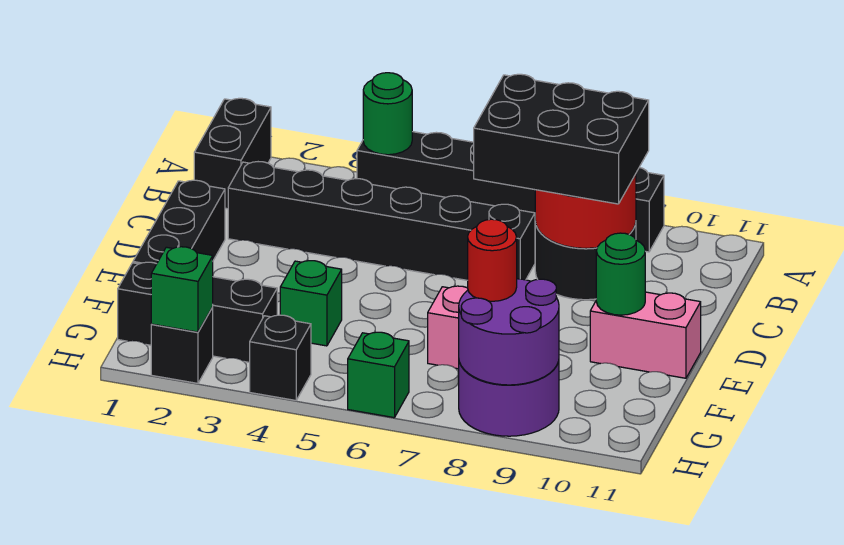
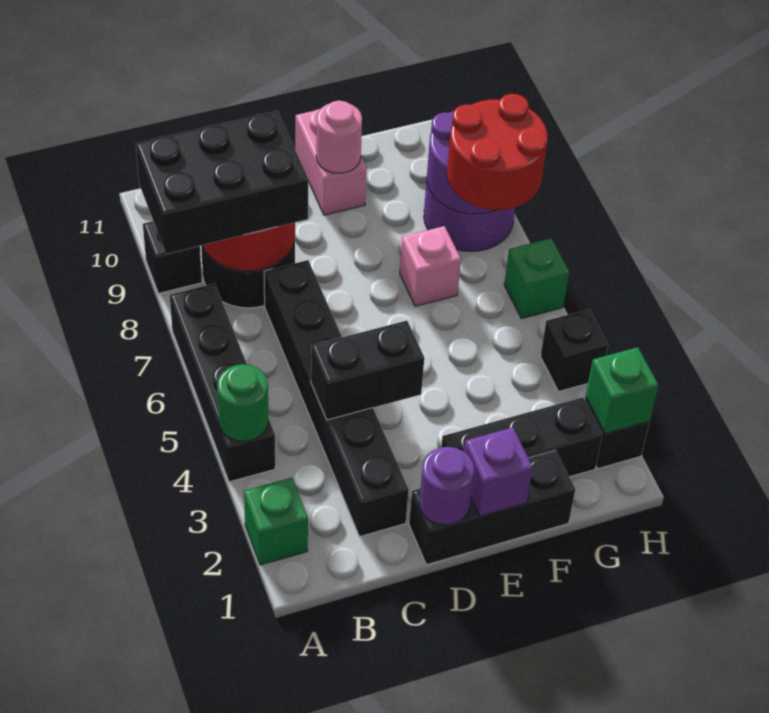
black brick A1:B1 level 1 -> black brick C4:D4 level 2
black brick B7:C9 level 3 -> black brick A8:C9 level 3
none -> purple round brick D1 level 2
none -> purple brick E1 level 2
green round brick E10 level 2 -> pink round brick E10 level 2
green brick F4 level 1 -> green brick A2 level 1
black brick G1:G3 level 1 -> black brick E2:G2 level 1
red round brick G8 level 3 -> red round brick G7:H8 level 3

